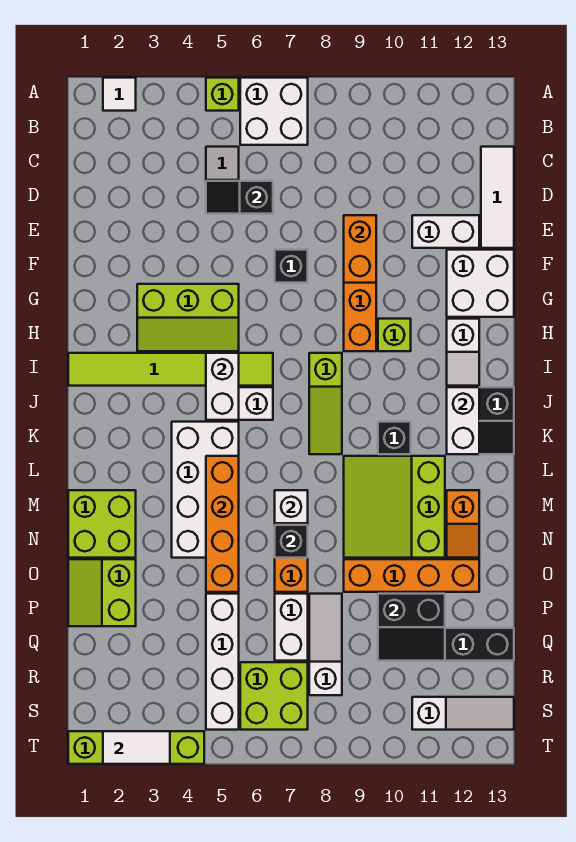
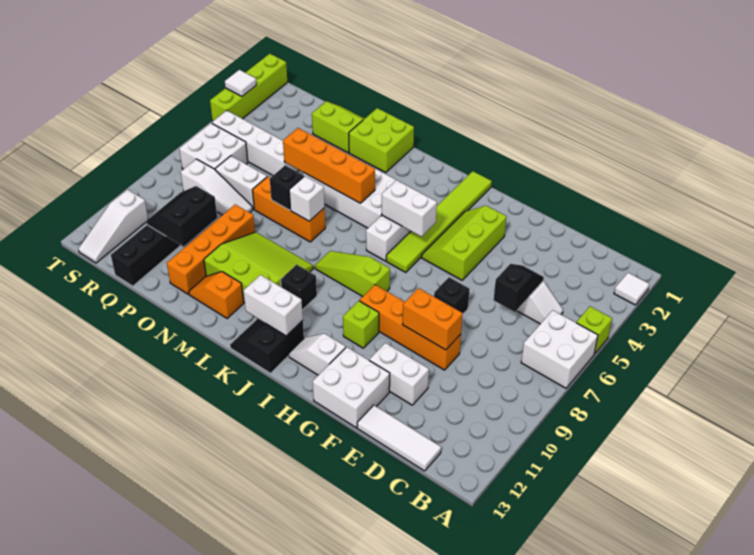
white brick E11:E12 level 1 -> white brick E11:F11 level 1
lime brick R6:S7 level 1 -> white brick R6:S7 level 1
white tile T2:T3 level 2 -> white tile T3 level 2

